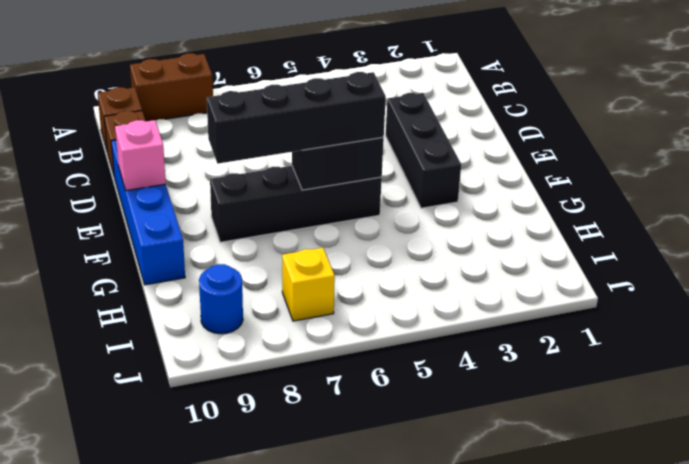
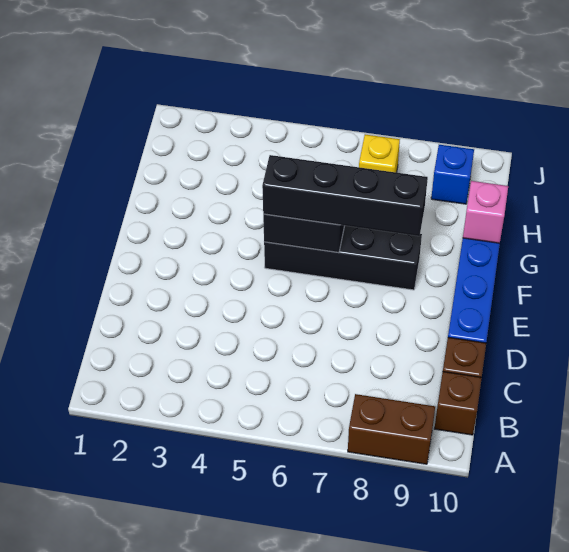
black brick D3:F3 level 1 -> none
pink brick E10 level 2 -> pink brick G10 level 2
blue round brick I9 level 1 -> blue brick I9 level 1

